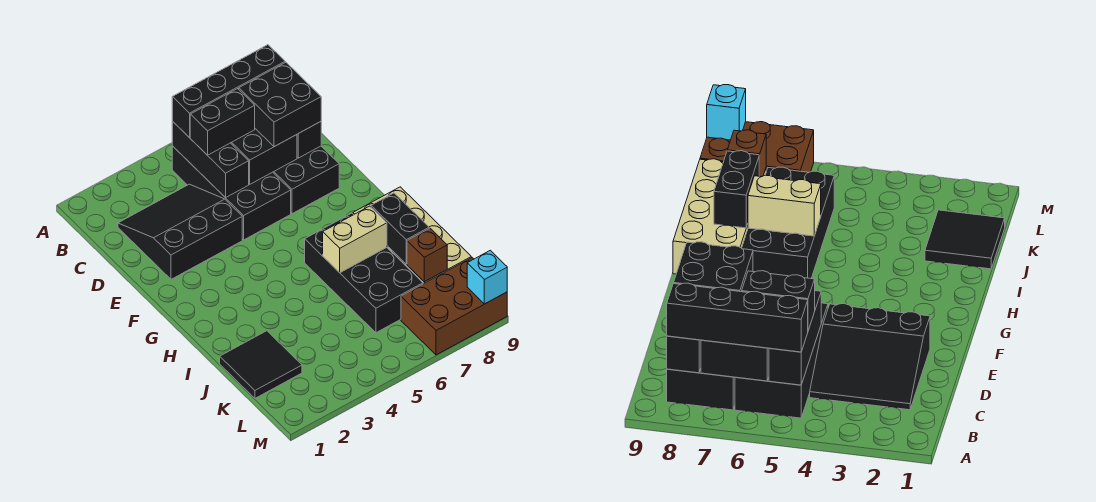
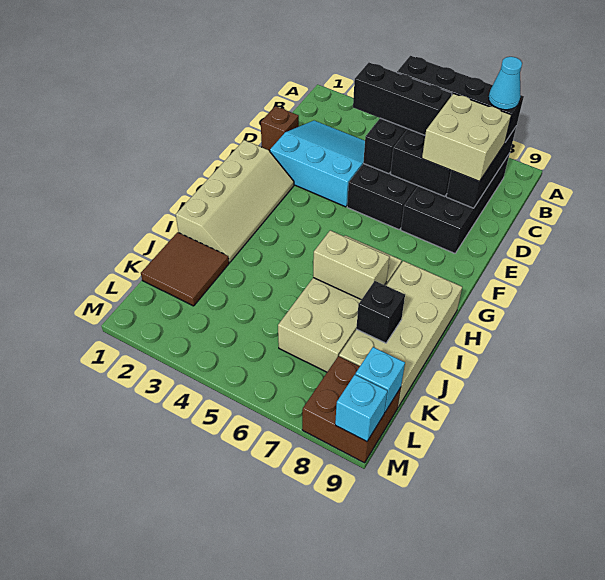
none -> cyan cone B8 level 4
black slope C2:E4 level 1 top E -> cyan slope C2:E4 level 1 top E
black brick C5:C6 level 3 -> black brick C4:C6 level 3
black brick C7:D8 level 3 -> tan brick C7:D8 level 3
none -> tan slope F1:I2 level 1 top 1
black brick H6:K7 level 1 -> tan brick H6:K7 level 1
black brick I8:J8 level 2 -> black brick J8 level 2
black tile J1:K2 level 1 -> brown tile J1:K2 level 1
brown brick K8 level 2 -> brown brick D1 level 1
brown brick L7:M9 level 1 -> brown brick L8:M9 level 1
none -> cyan brick L9 level 2

